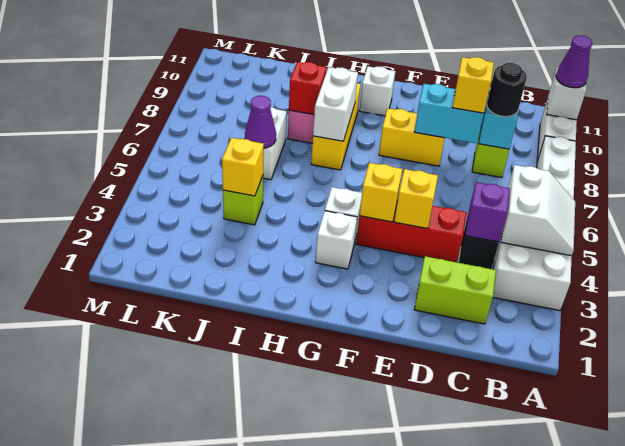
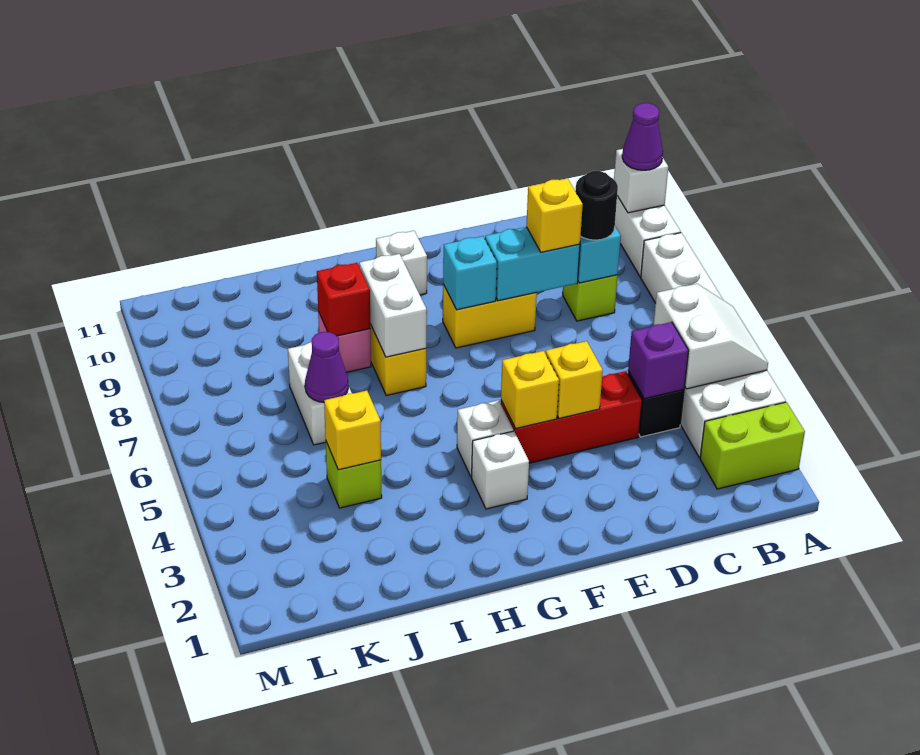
lime brick C2:D2 level 1 -> lime brick A2:B2 level 1
none -> cyan brick F8 level 2

